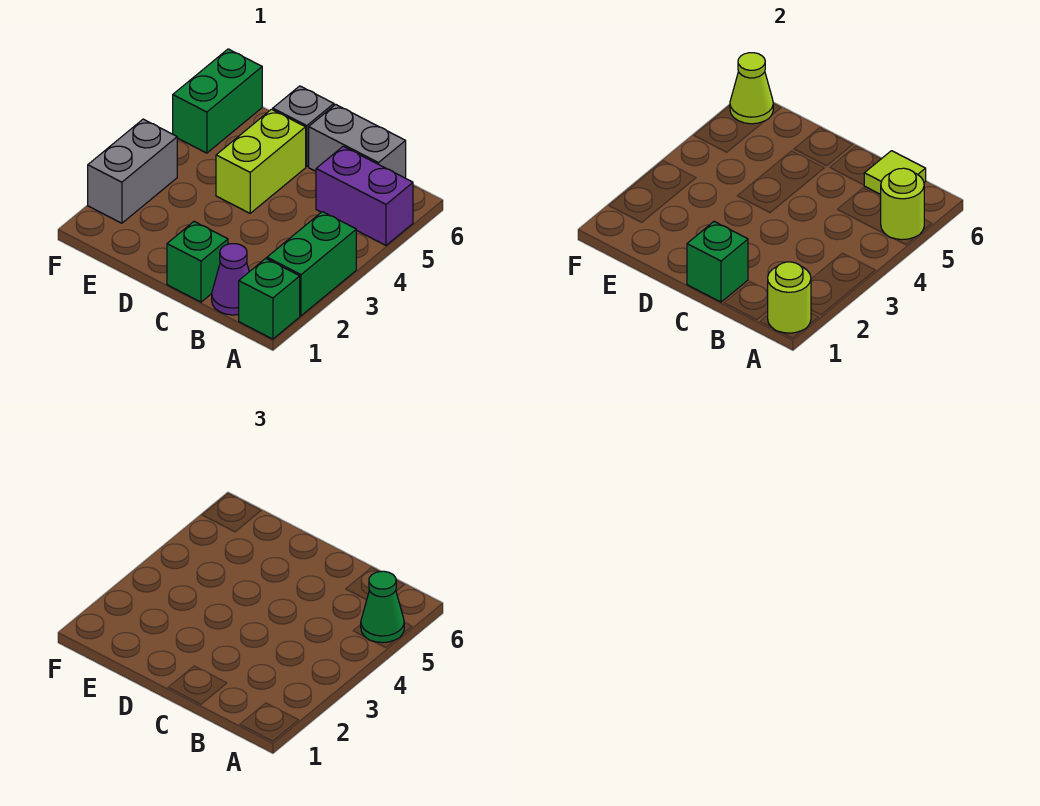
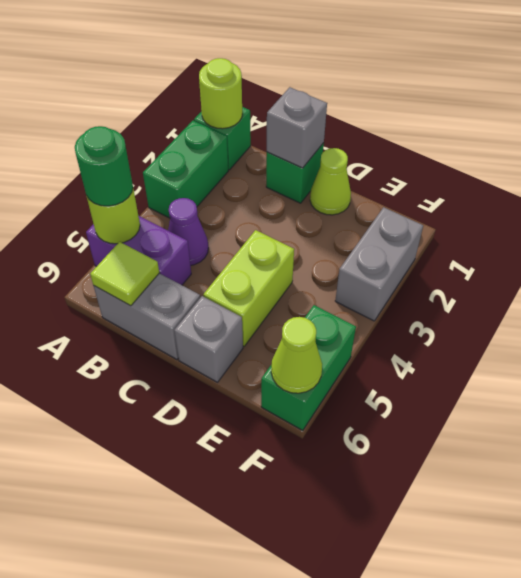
green cone A5 level 3 -> green round brick A5 level 3
purple cone B1 level 1 -> purple cone B4 level 1
green brick C1 level 2 -> grey brick C1 level 2
none -> lime cone D1 level 1

